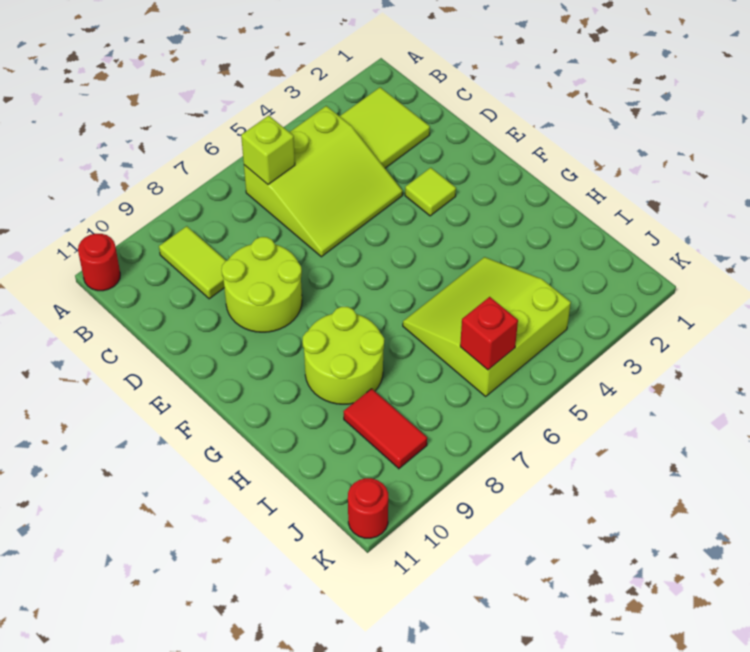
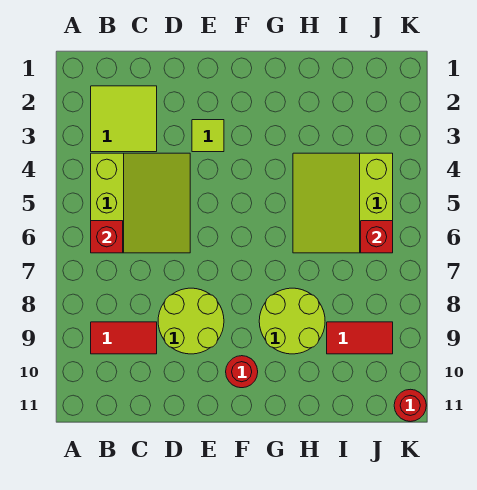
red round brick A11 level 1 -> red round brick F10 level 1
lime brick B6 level 2 -> red brick B6 level 2
lime tile B9:C9 level 1 -> red tile B9:C9 level 1

